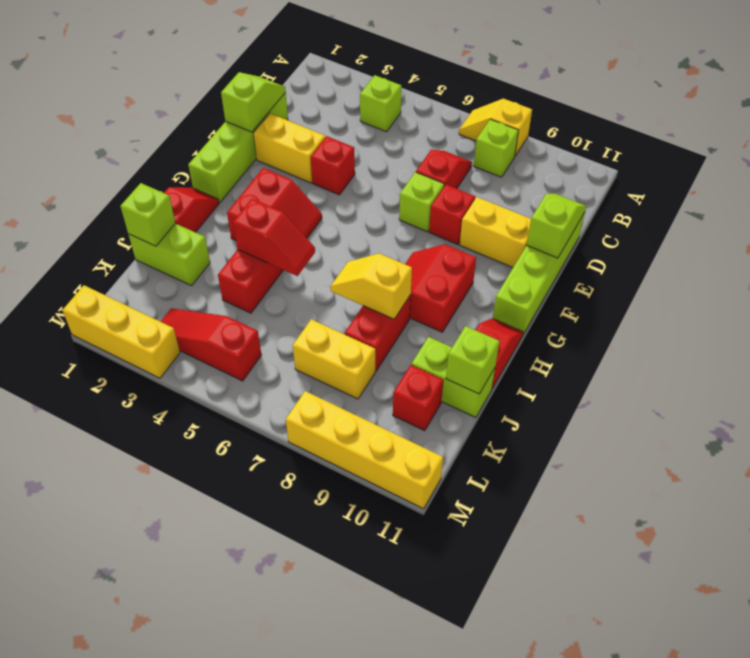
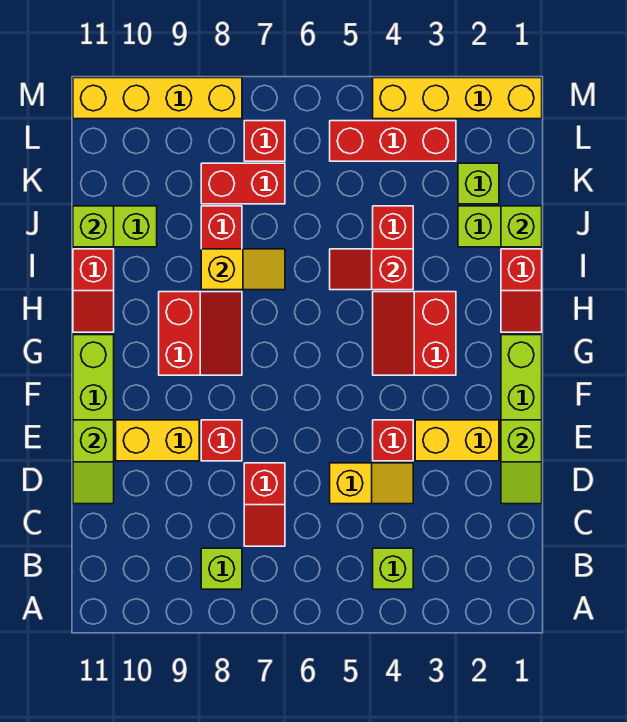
yellow slope A7:A8 level 1 top 8 -> yellow slope D4:D5 level 1 top 5
lime brick E7 level 1 -> lime brick K2 level 1
yellow brick K7:K8 level 1 -> red brick K7:K8 level 1
red brick K10 level 1 -> red brick L7 level 1
red slope L3:L5 level 1 top 5 -> red brick L3:L5 level 1
yellow brick M1:M3 level 1 -> yellow brick M1:M4 level 1

